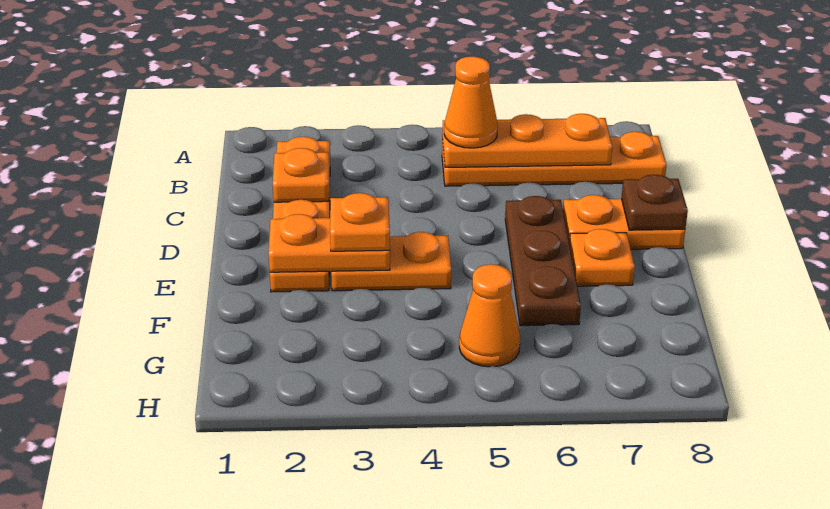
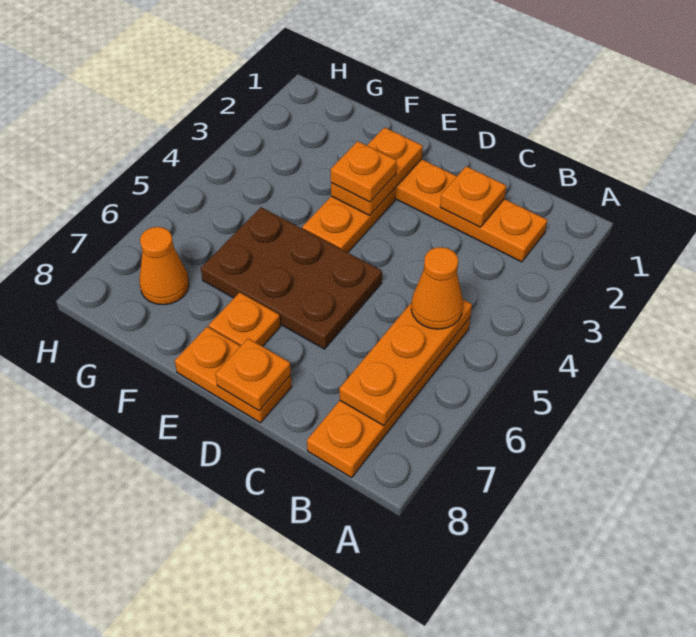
brown plate D6:F6 level 1 -> brown plate D5:F6 level 1
orange plate D7:D8 level 1 -> orange plate D8:E8 level 1
brown plate D8 level 2 -> orange plate D8 level 2
orange cone G5 level 1 -> orange cone G7 level 1

